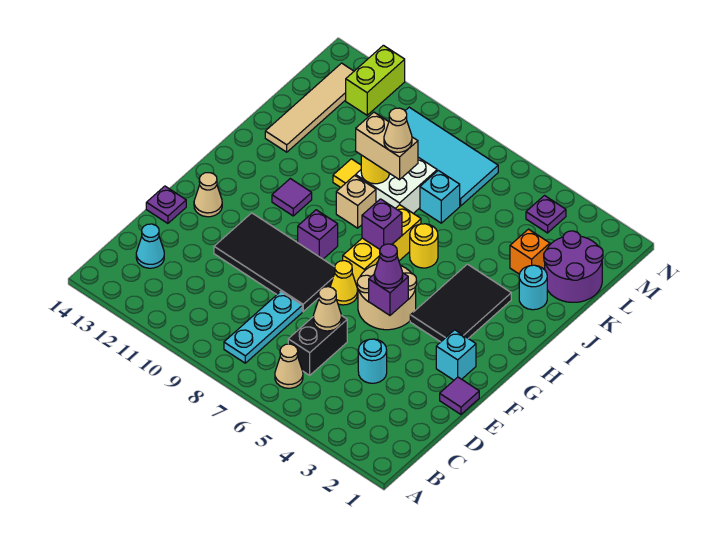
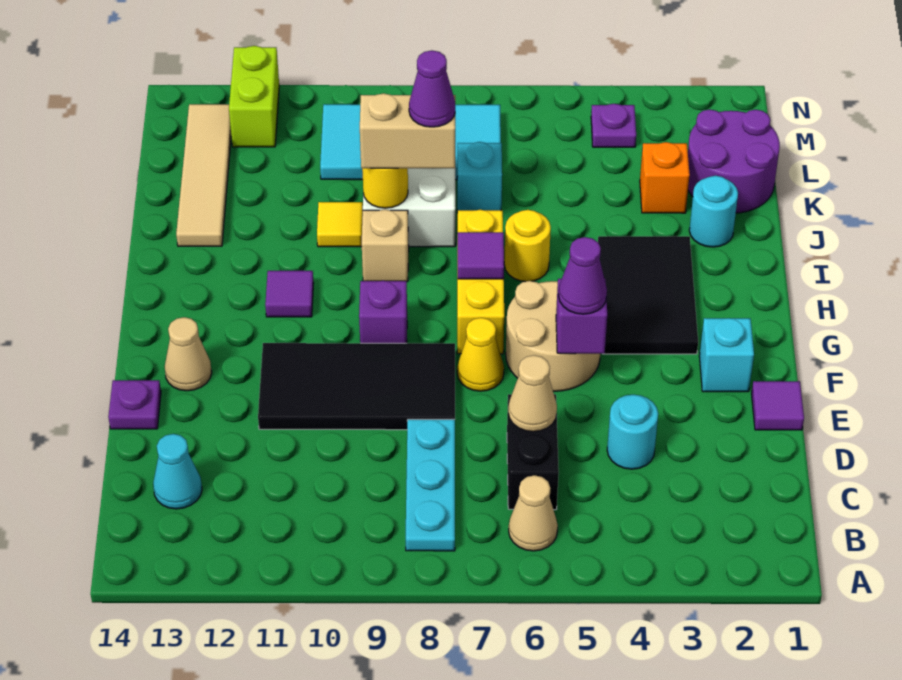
purple brick H7 level 2 -> purple tile H7 level 2
tan cone J8 level 4 -> purple cone J8 level 4

